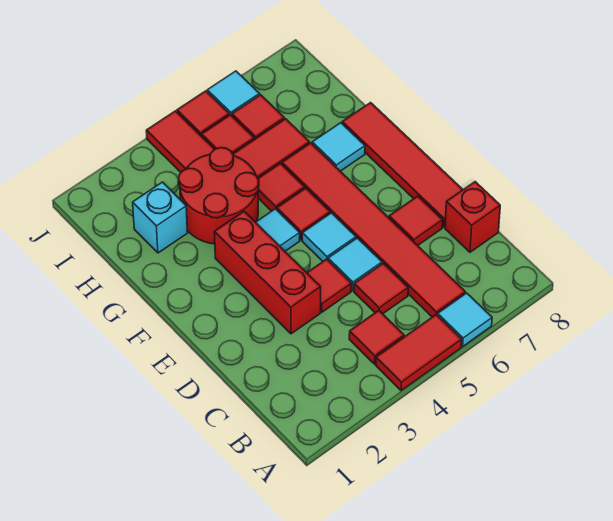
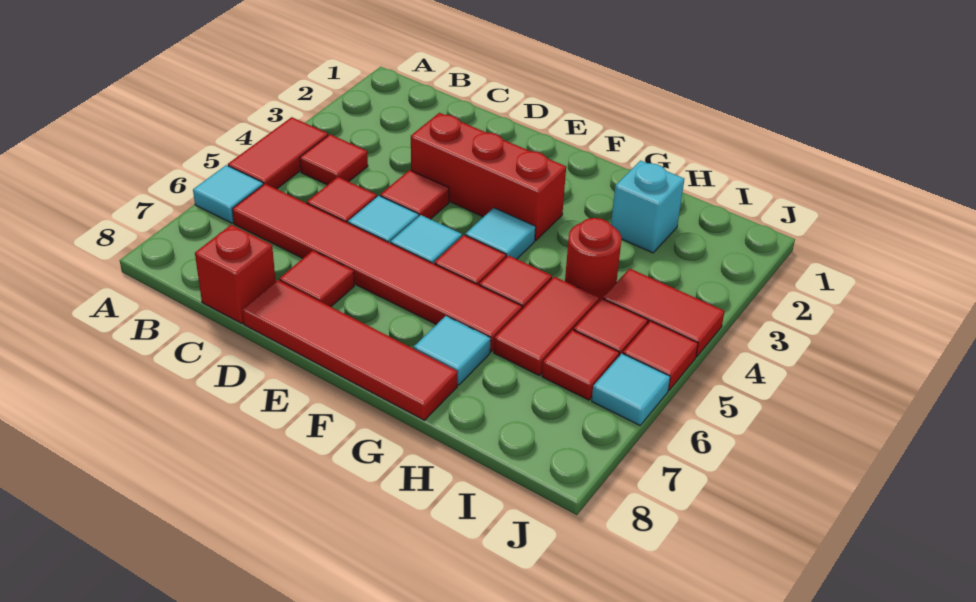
red round brick G3:H4 level 1 -> red round brick H4 level 1

